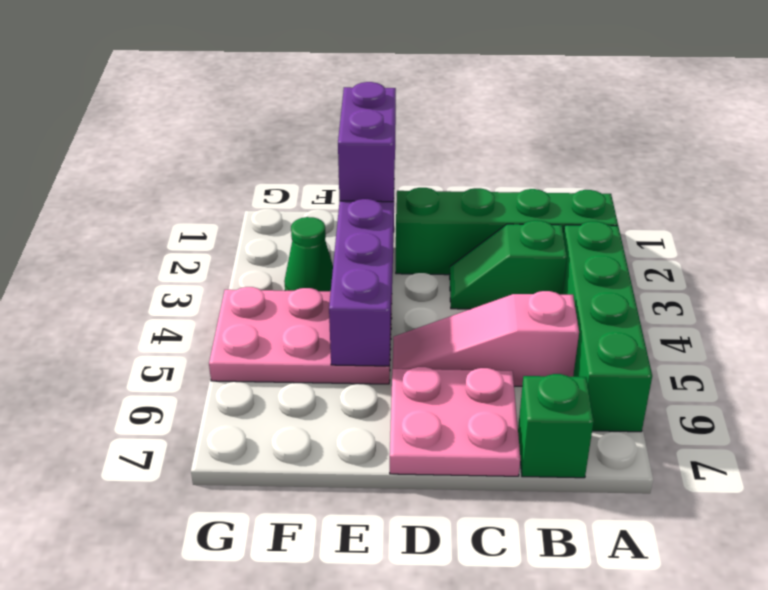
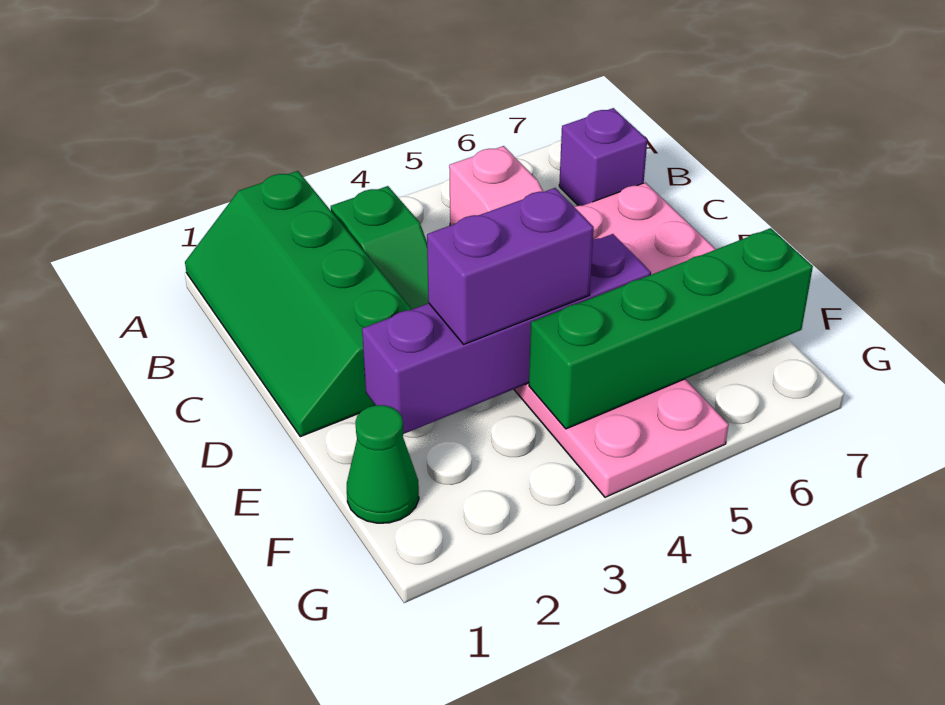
green brick A3:A6 level 1 -> green brick F4:F7 level 2
green brick B7 level 1 -> purple brick B7 level 1
purple brick E1:E2 level 3 -> purple brick E3:E4 level 3
green cone F3 level 1 -> green cone F1 level 1

